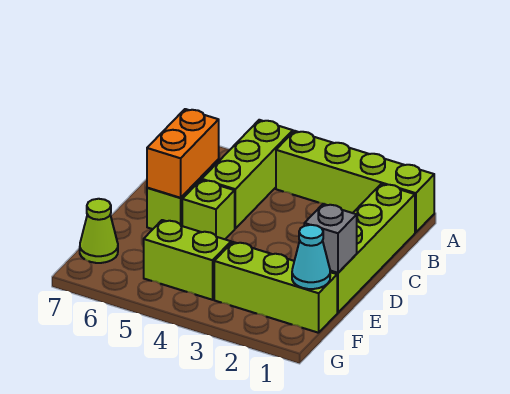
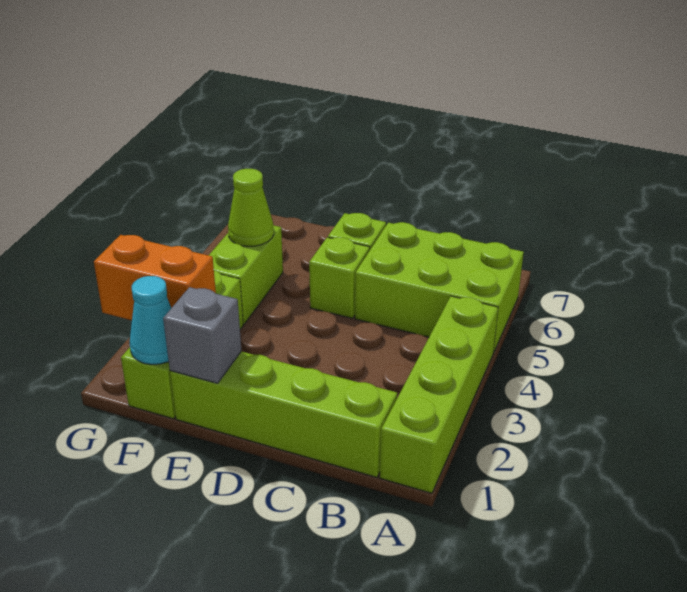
lime brick A5:C5 level 1 -> lime brick A5:C6 level 1
orange brick C6:D6 level 2 -> orange brick F2:G2 level 2
lime cone F7 level 1 -> lime cone F5 level 2

